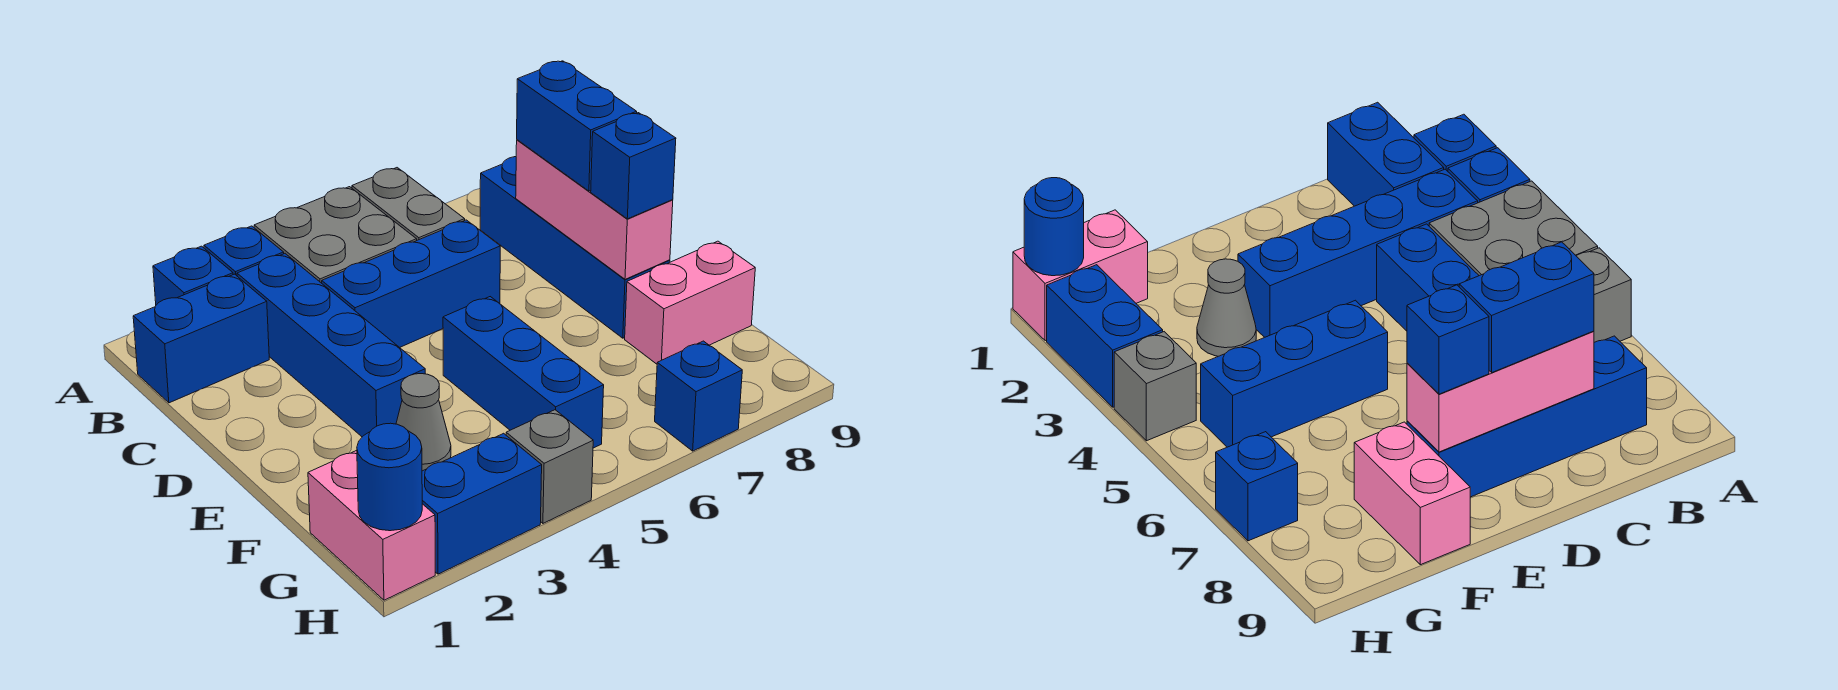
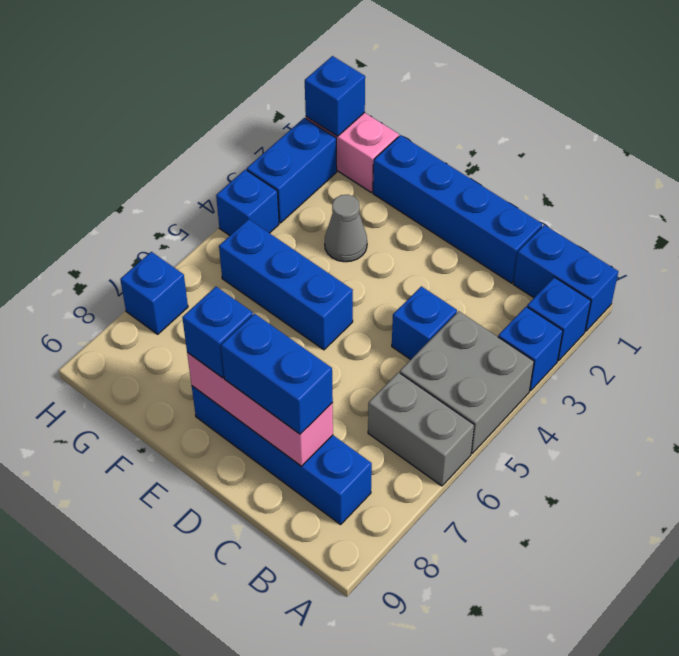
blue brick B1:B2 level 1 -> blue brick A1:B1 level 1
blue brick B3:E3 level 1 -> blue brick C1:F1 level 1
blue brick C4:C6 level 1 -> blue brick C4 level 1
pink brick F8:F9 level 1 -> none
blue round brick H1 level 2 -> blue brick H1 level 2
grey brick H4 level 1 -> blue brick H4 level 1

